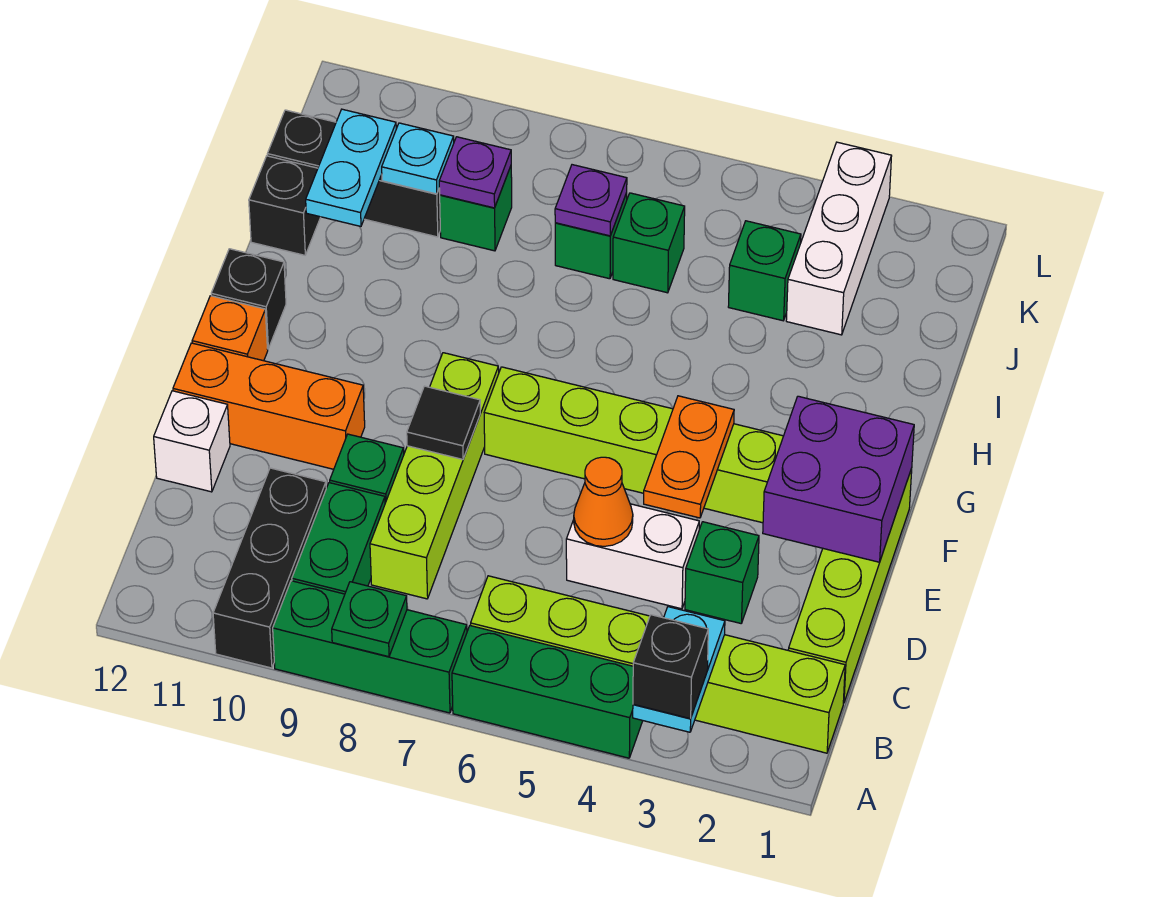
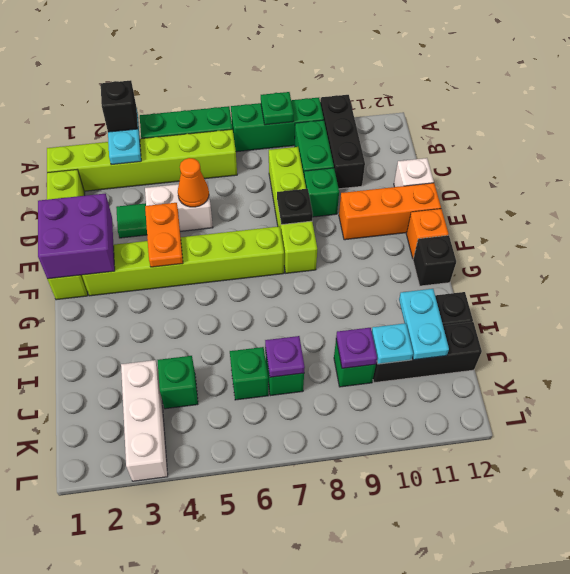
green brick D3 level 1 -> green tile D3 level 1
black tile E8 level 2 -> black plate E8 level 2

